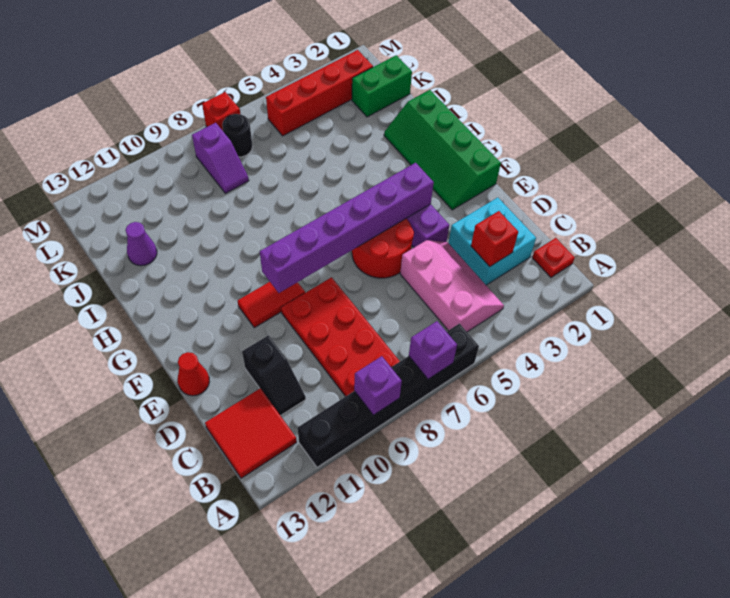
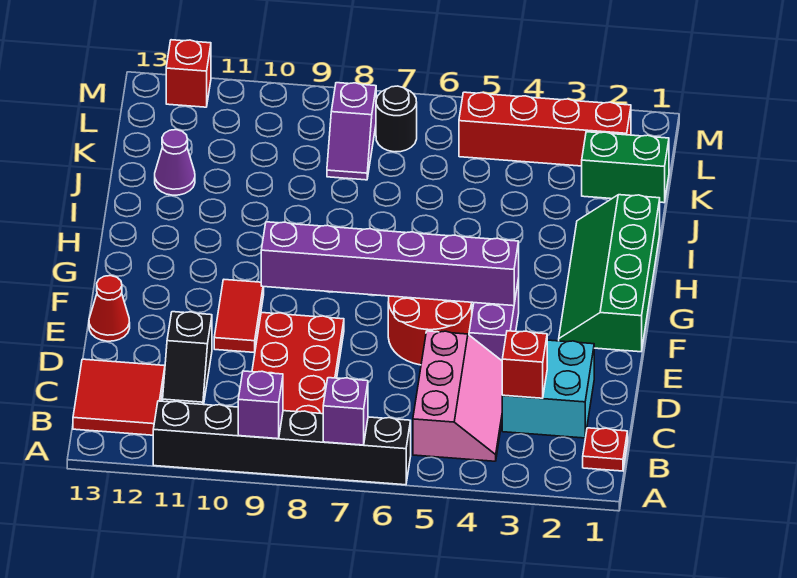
red tile F9:F10 level 1 -> red tile E10:F10 level 1
red brick M7 level 1 -> red brick M12 level 1

